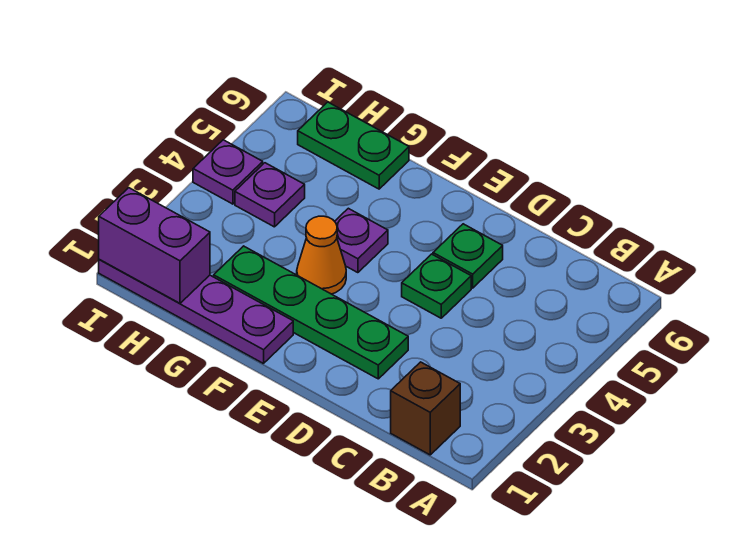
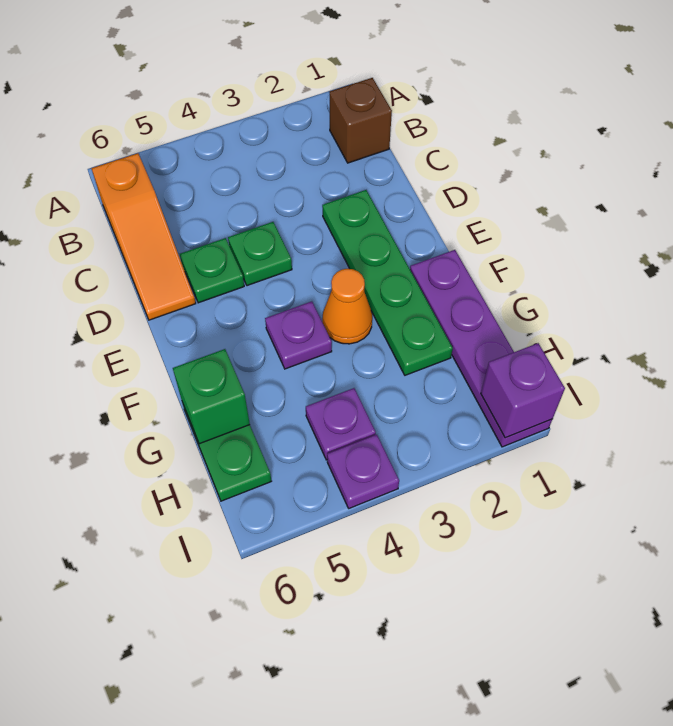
none -> orange slope B6:D6 level 1 top B
none -> green brick G6 level 2
purple brick H1:I1 level 2 -> purple brick I1 level 2

